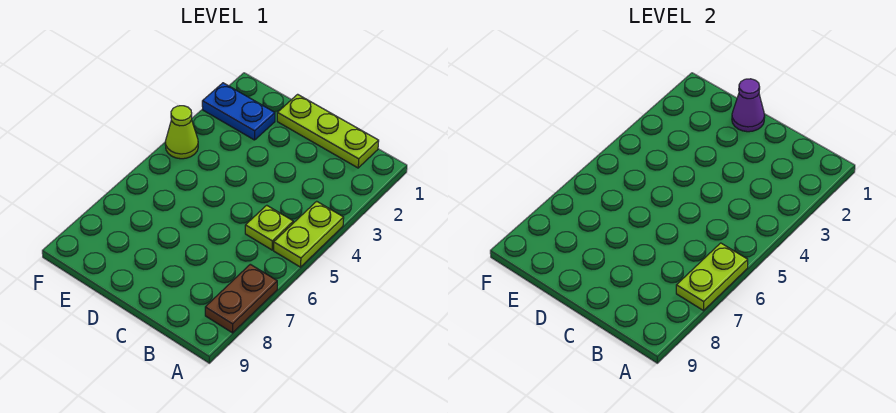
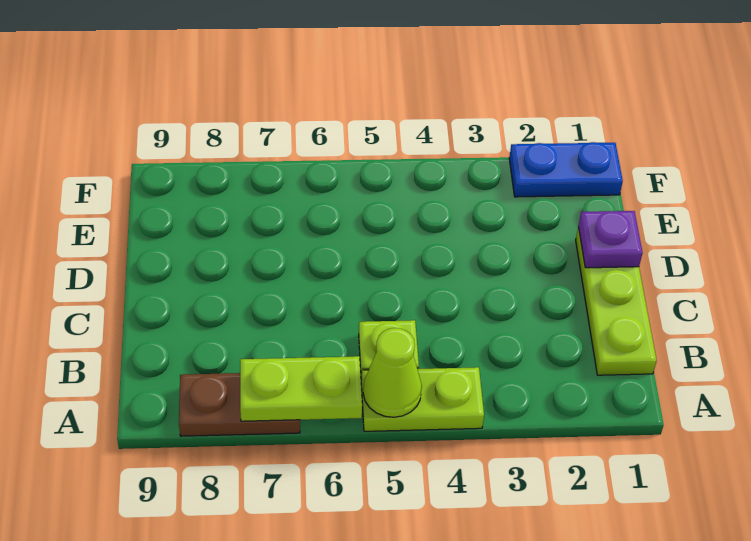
purple cone D1 level 2 -> purple plate D1 level 2
blue plate E2:F2 level 1 -> blue plate F1:F2 level 1
lime cone F4 level 1 -> lime cone A5 level 2

